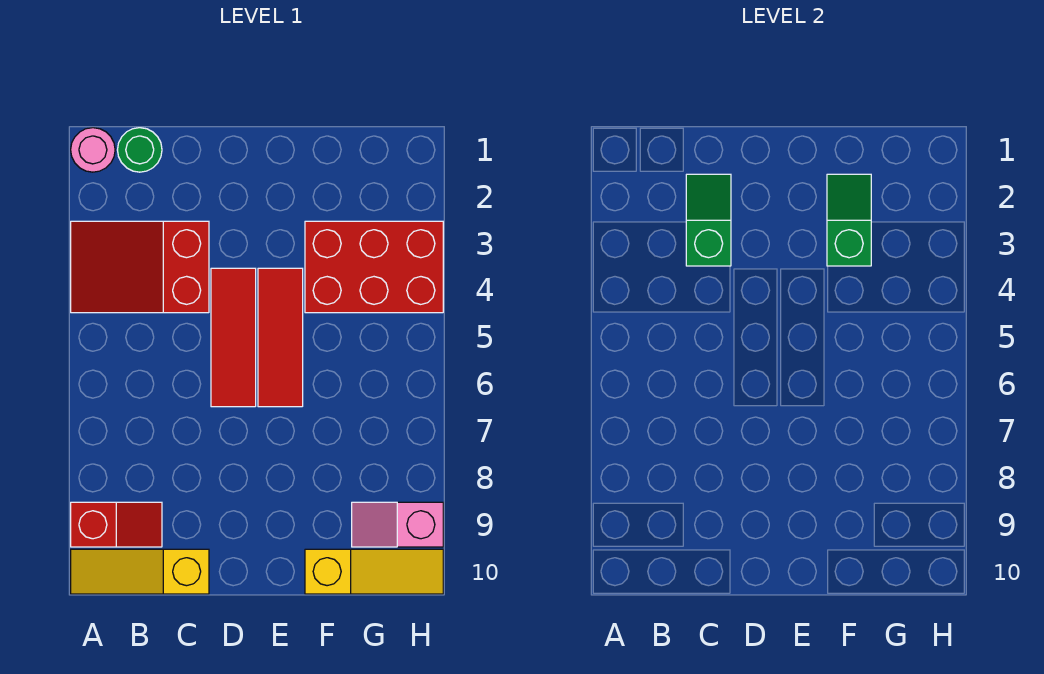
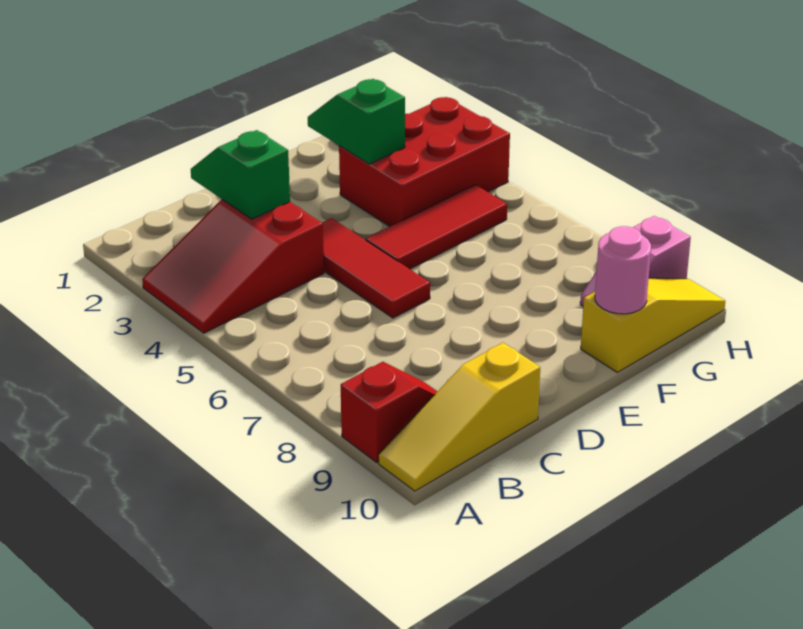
pink round brick A1 level 1 -> pink round brick F10 level 2
green round brick B1 level 1 -> none
red tile E4:E6 level 1 -> red tile E5:G5 level 1

